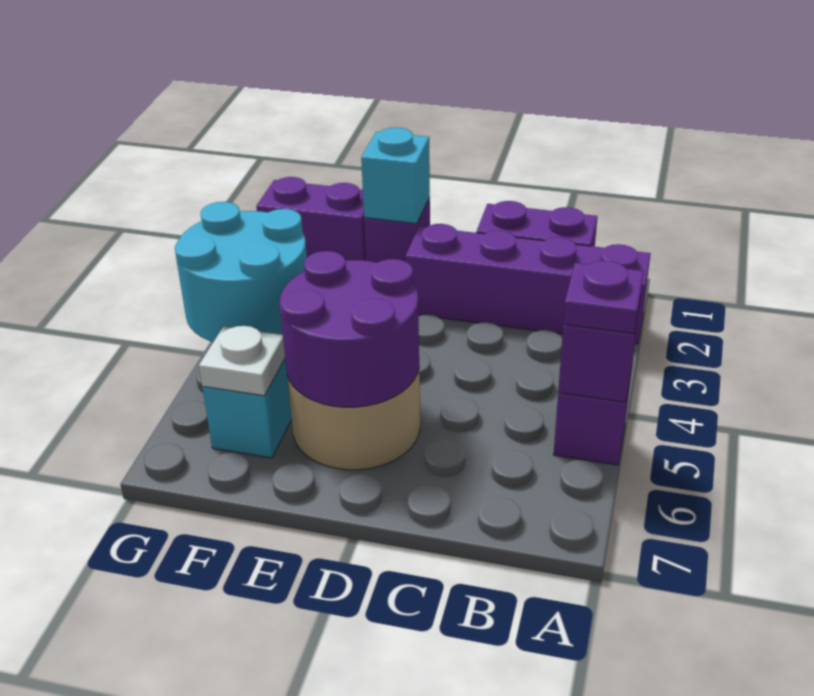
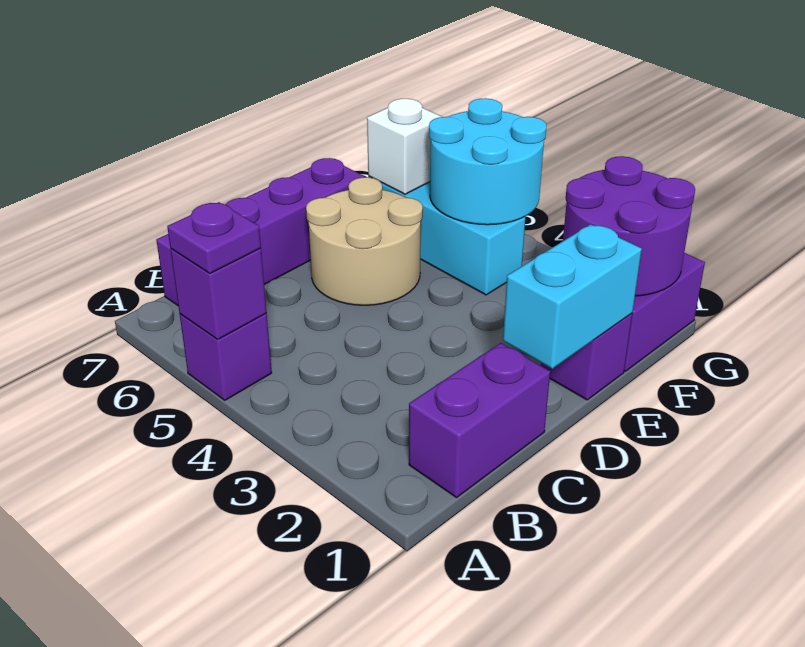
purple brick A2:D2 level 1 -> purple brick B7:E7 level 1
purple round brick D5:E6 level 2 -> purple round brick F1:G2 level 2
cyan brick E1 level 2 -> cyan brick D1:E1 level 2
white plate F6 level 2 -> white brick F6 level 2

